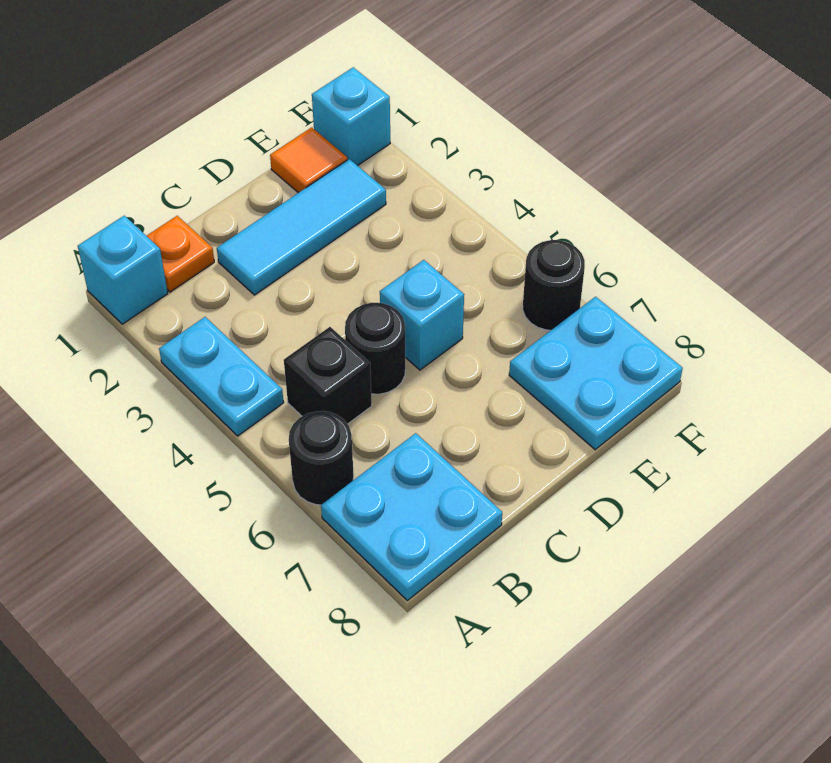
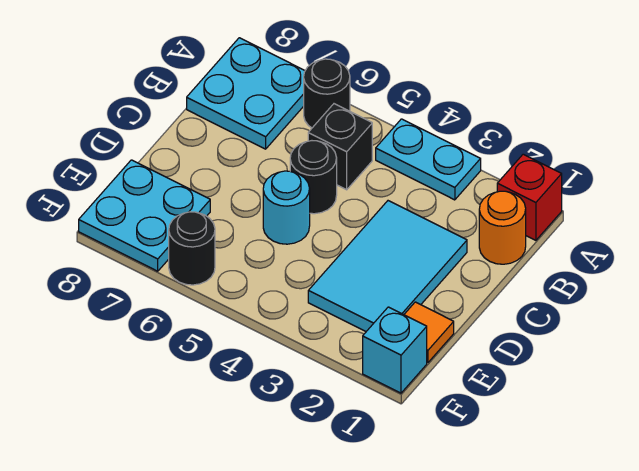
cyan brick A1 level 1 -> red brick A1 level 1
orange plate B1 level 1 -> orange round brick B1 level 1
cyan tile C2:E2 level 1 -> cyan tile C2:E3 level 1
cyan brick D5 level 1 -> cyan round brick D5 level 1

